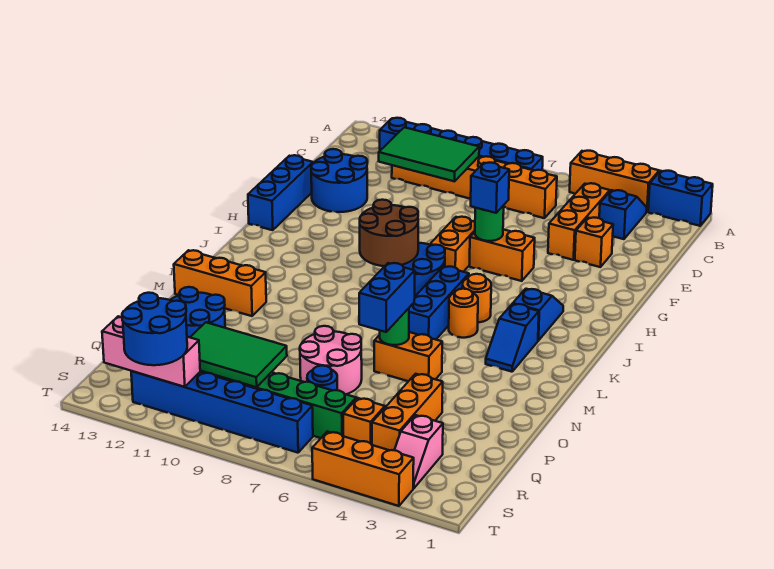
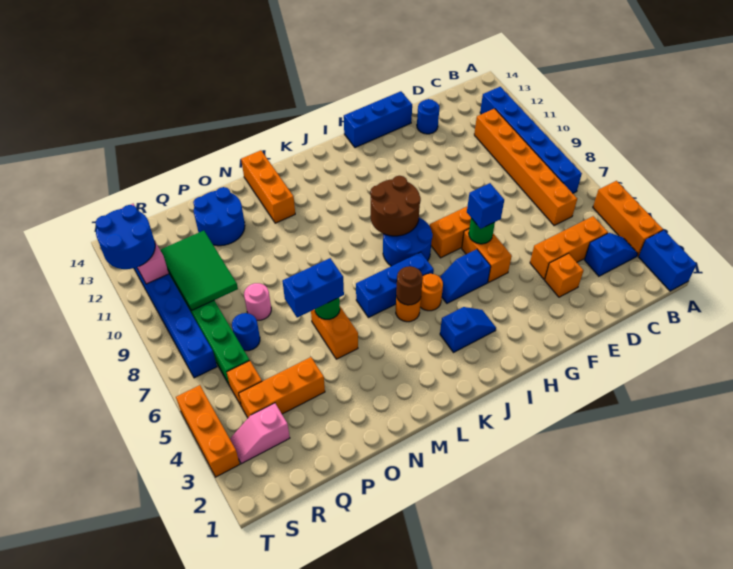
green tile C9:D11 level 2 -> none
blue round brick E12:F13 level 1 -> blue round brick E13 level 1
blue slope K3:L3 level 1 top K -> blue slope H5:I5 level 1 top H
none -> brown round brick K5 level 2
pink round brick O7:P8 level 1 -> pink round brick P8 level 1

